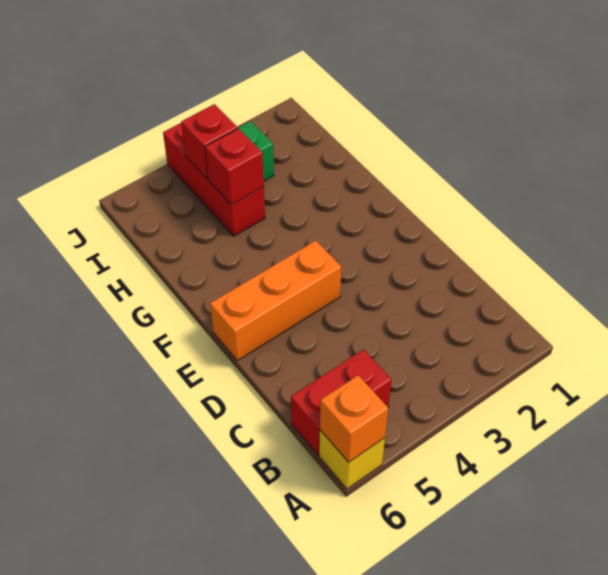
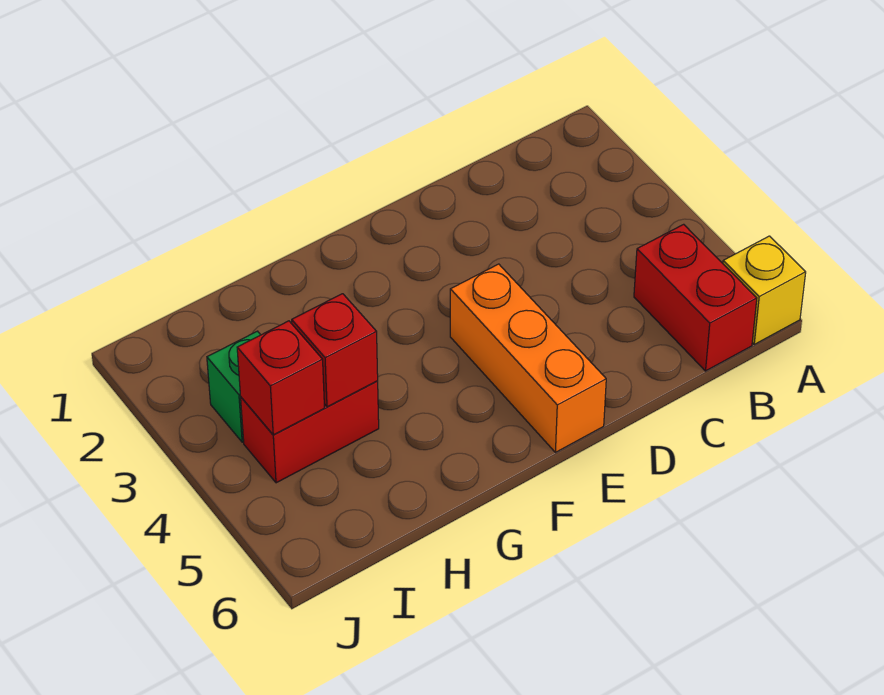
orange brick A6 level 2 -> none
red brick H4:J4 level 1 -> red brick H4:I4 level 1

